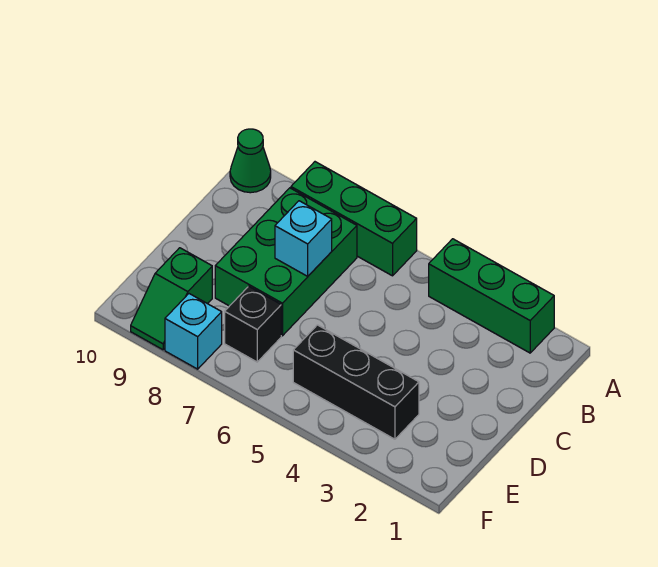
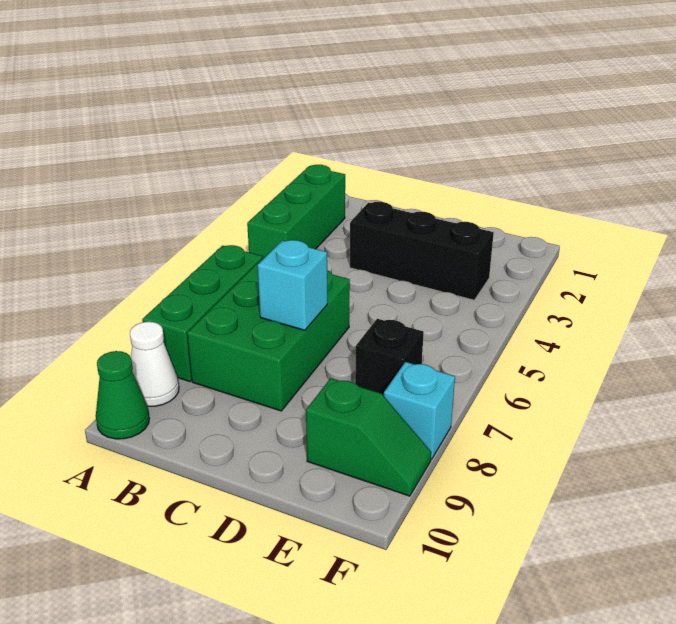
none -> white cone A9 level 1
green brick B7:D8 level 1 -> green brick B6:C8 level 1
black brick E3:E5 level 1 -> black brick C3:E3 level 1

